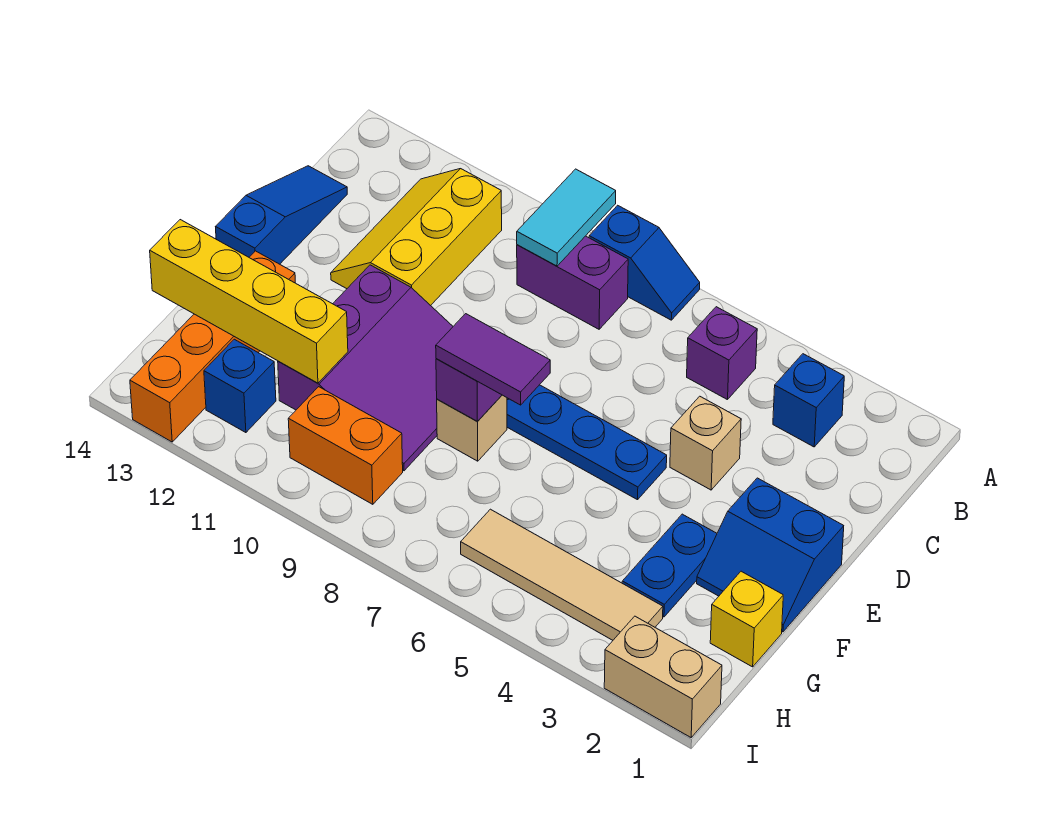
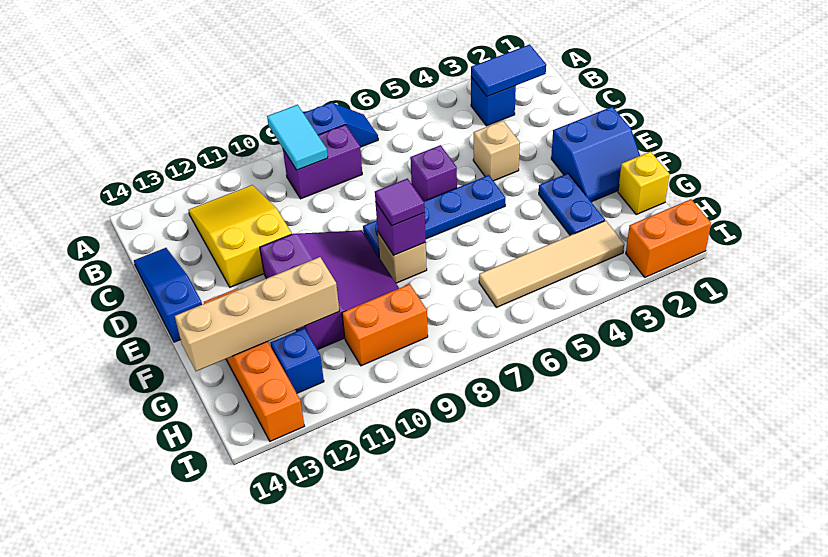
none -> blue tile B2:B3 level 2
purple brick B5 level 1 -> purple brick D6 level 1
yellow slope B11:D12 level 1 top 11 -> yellow slope B11:D12 level 1 top D
purple tile F7:F8 level 3 -> purple tile F8 level 3
yellow brick G11:G14 level 2 -> tan brick G11:G14 level 2
tan brick I1:I2 level 1 -> orange brick I1:I2 level 1

